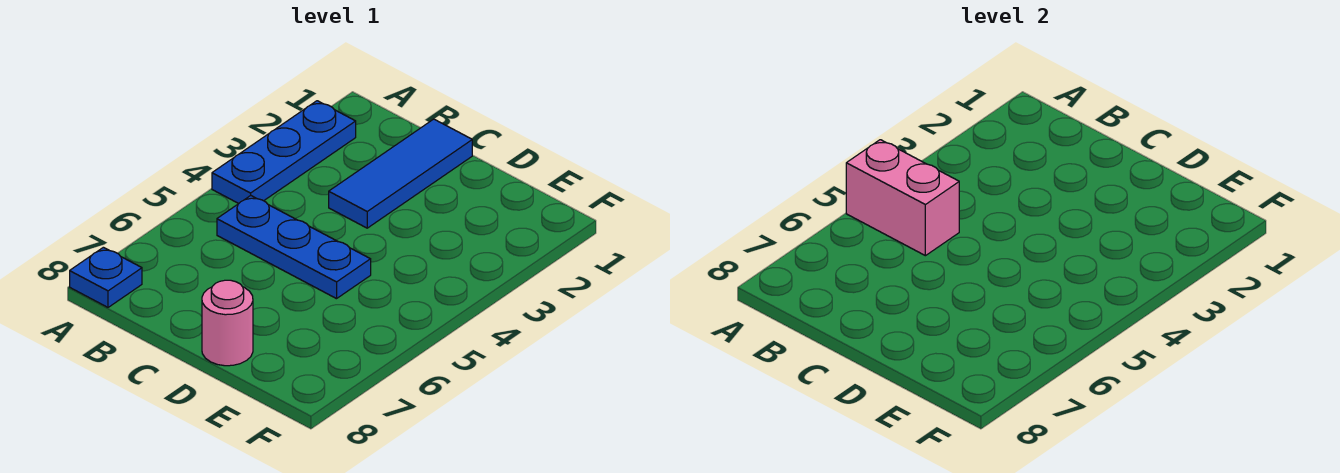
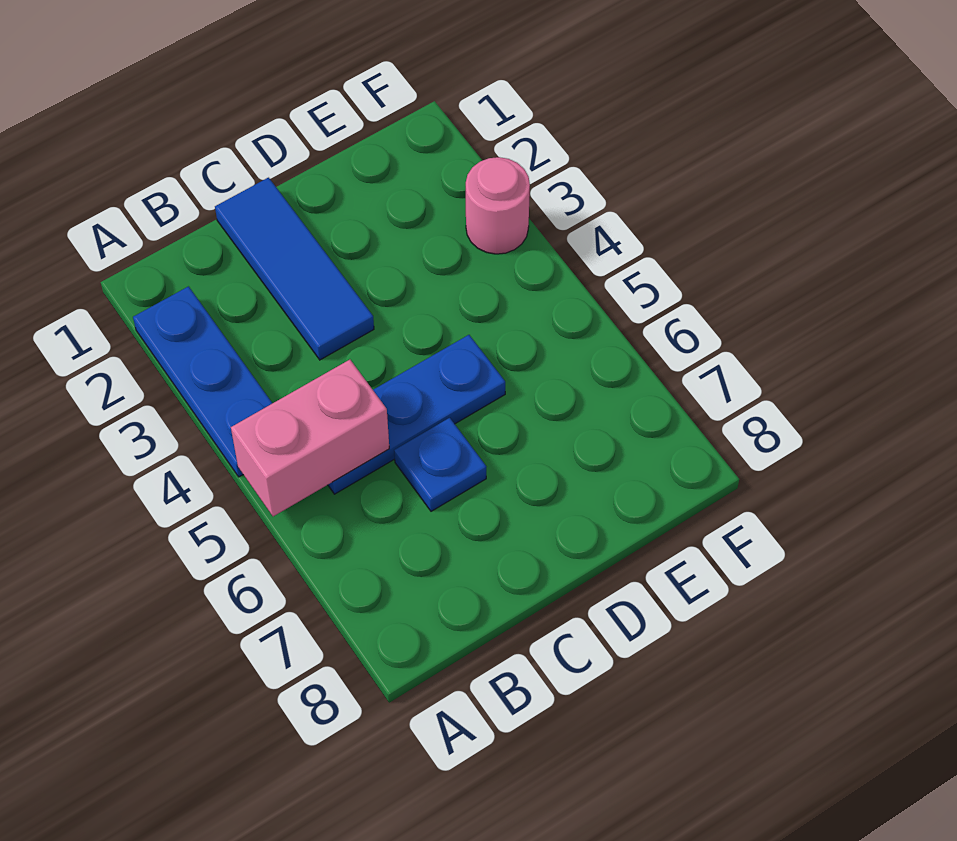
blue plate A8 level 1 -> blue plate C6 level 1
pink round brick D8 level 1 -> pink round brick F3 level 1

